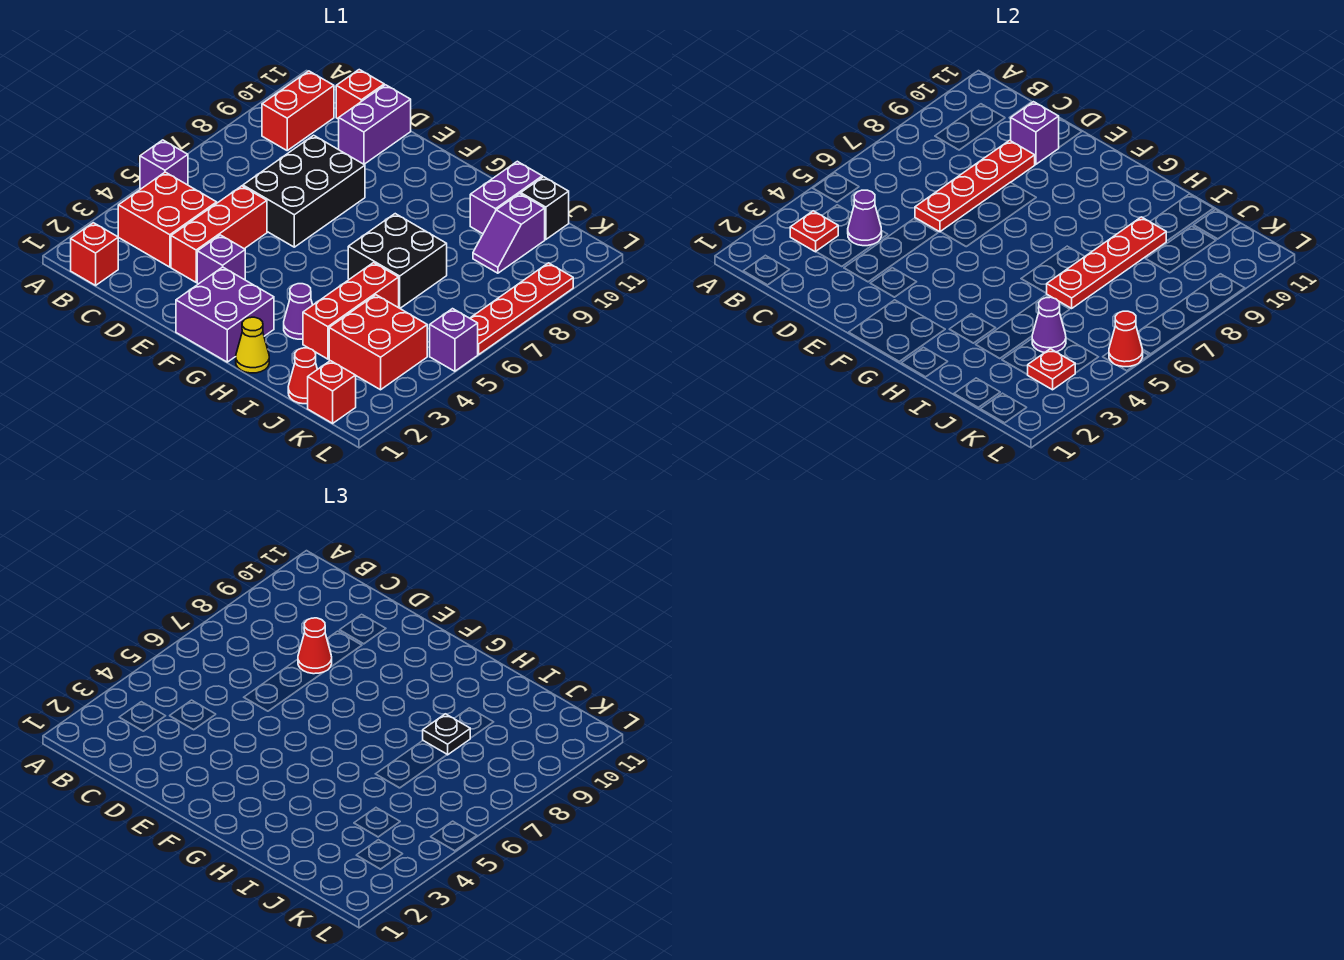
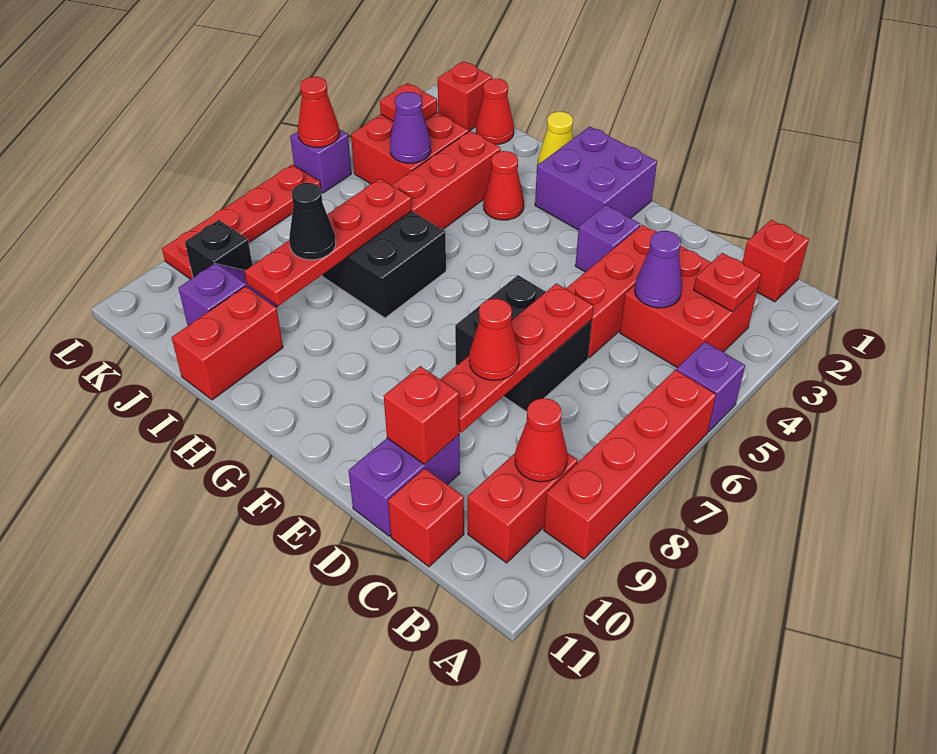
none -> red brick A6:A9 level 1
none -> red cone B9 level 2
black brick D6:E8 level 1 -> black brick D6:E7 level 1
purple brick D10 level 2 -> red brick D10 level 2
purple cone H3 level 1 -> red cone H3 level 1
black plate I8 level 3 -> black cone I8 level 3
purple brick I10:I11 level 1 -> red brick I10:I11 level 1
black brick J11 level 1 -> black brick K9 level 1

